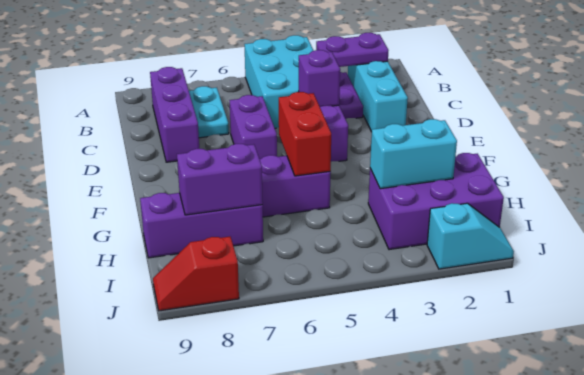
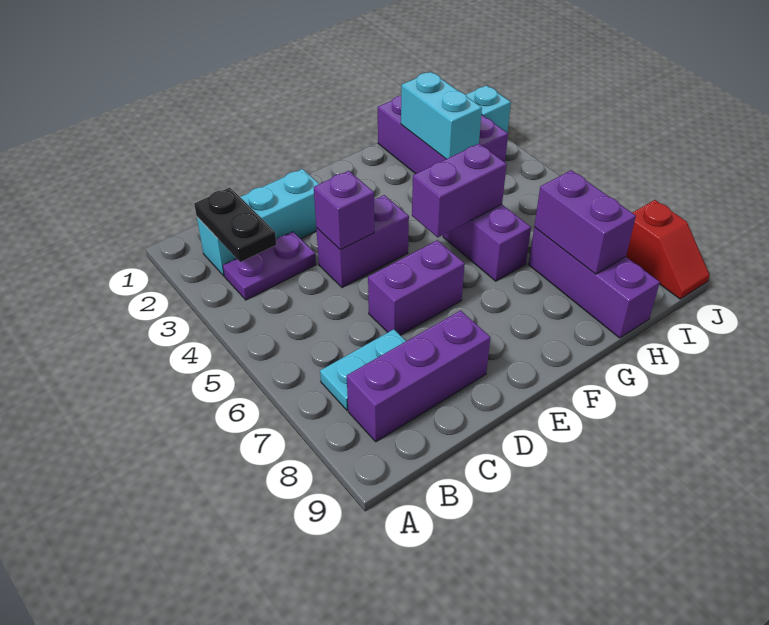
cyan brick A4:C5 level 1 -> none
purple plate B2:B3 level 2 -> black plate B2:B3 level 2
red brick F5:G5 level 2 -> purple brick F5:G5 level 2

